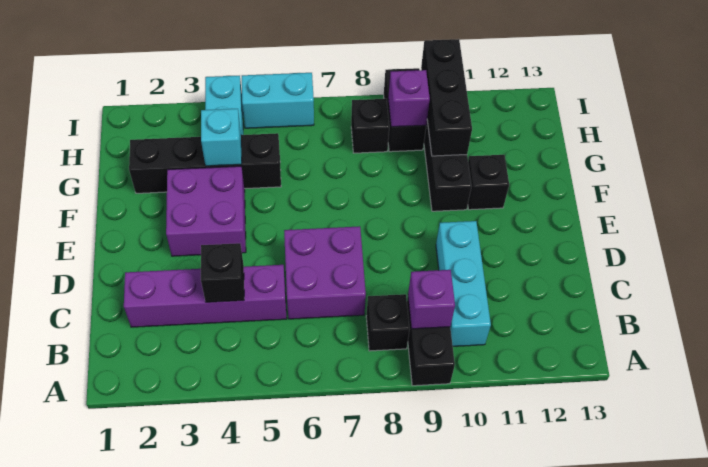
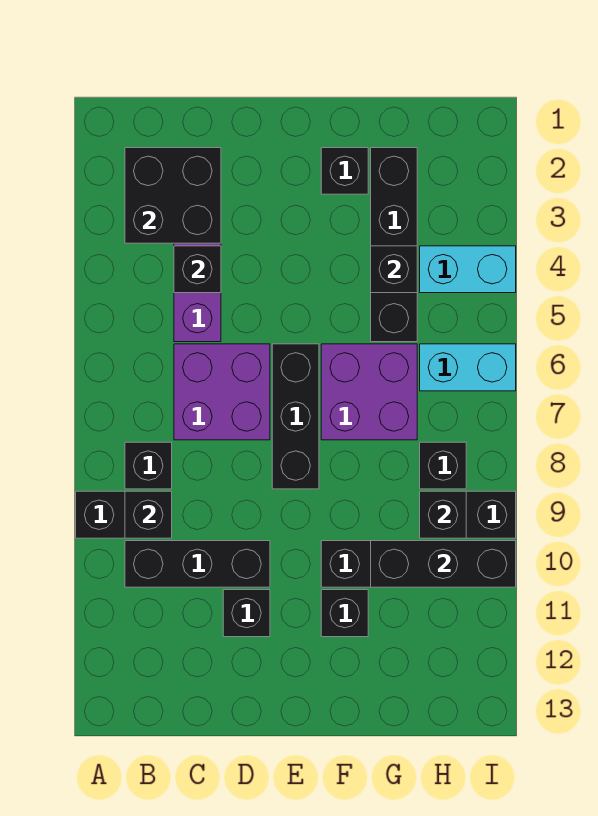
none -> black brick B2:C3 level 2
purple brick B9 level 2 -> black brick B9 level 2
cyan brick B10:D10 level 1 -> black brick B10:D10 level 1
none -> black brick D11 level 1
purple brick E3:F4 level 1 -> purple brick F6:G7 level 1
none -> black brick E6:E8 level 1
none -> black brick F2 level 1
cyan brick G4 level 2 -> black brick G4 level 2
purple brick H9 level 2 -> black brick H9 level 2
cyan brick I5:I6 level 1 -> cyan brick H6:I6 level 1

